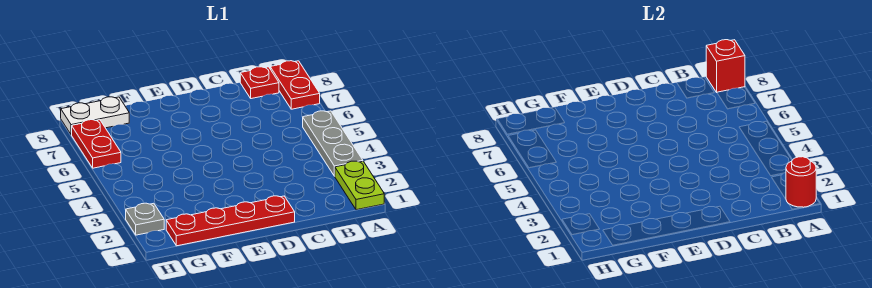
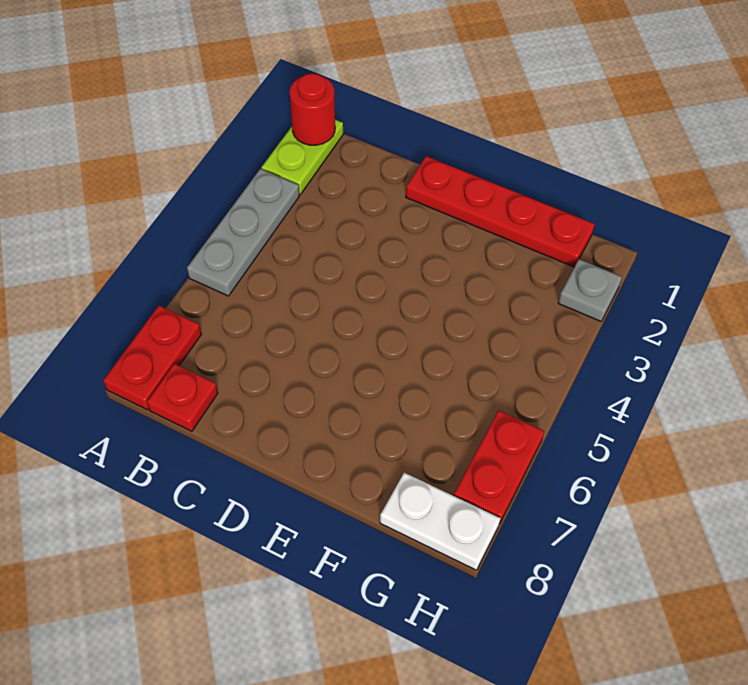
red brick A8 level 2 -> none

